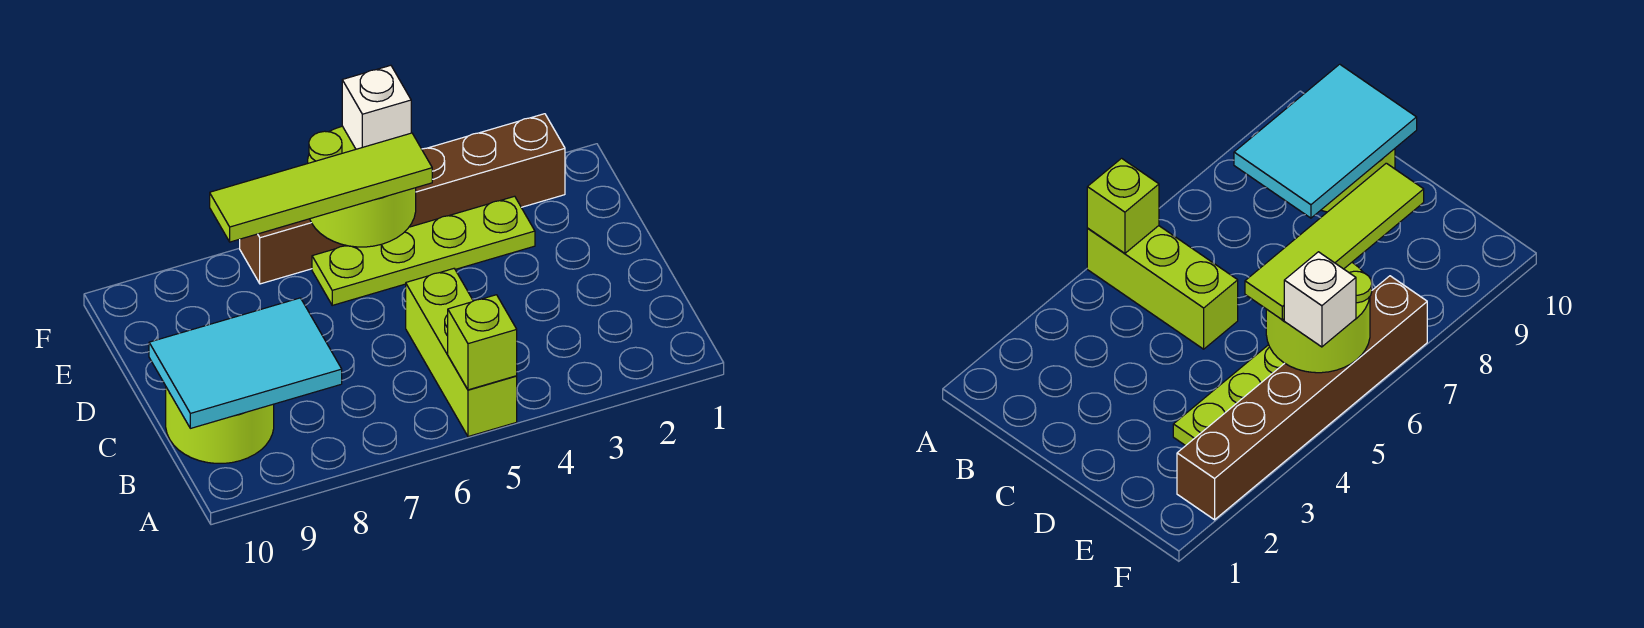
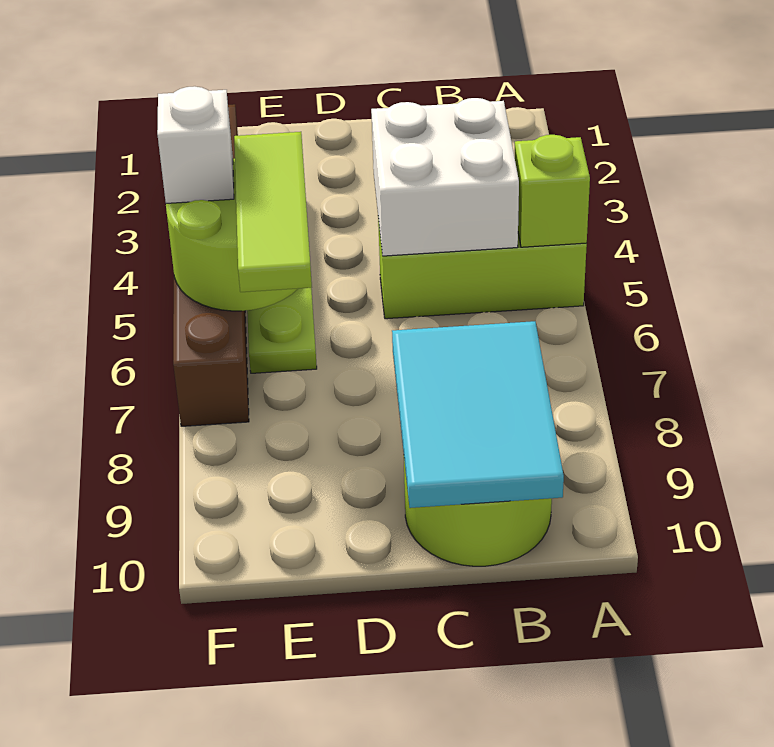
none -> white brick B4:C5 level 2
lime tile E5:E8 level 3 -> lime tile E5:E7 level 3

